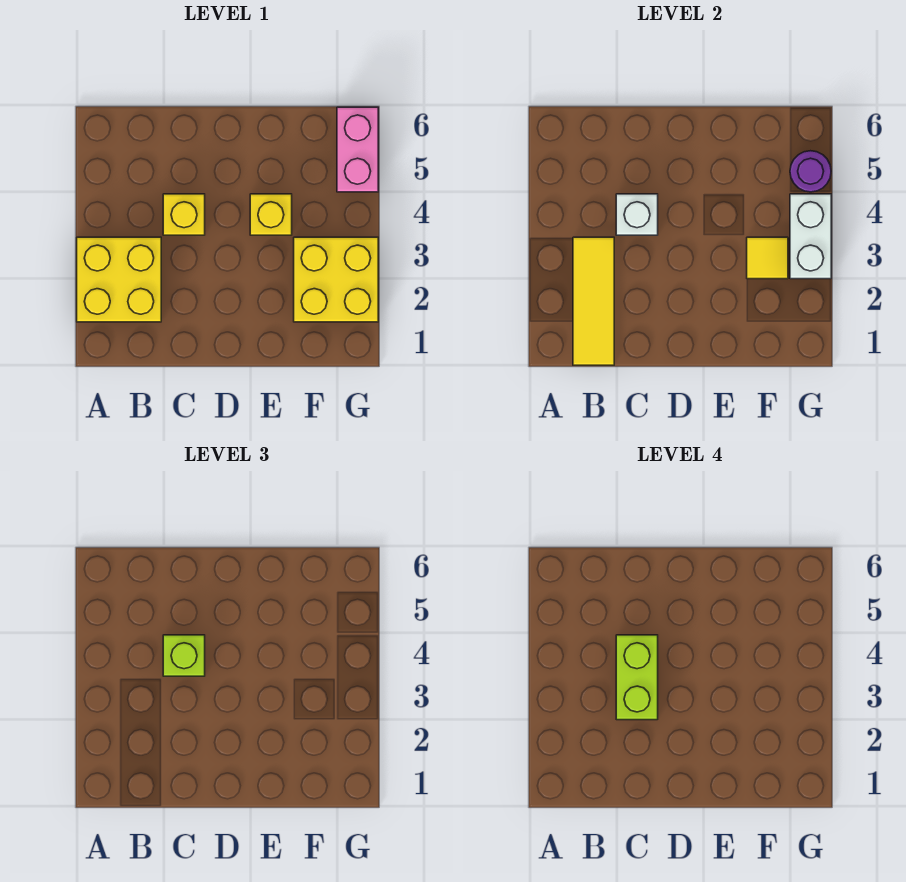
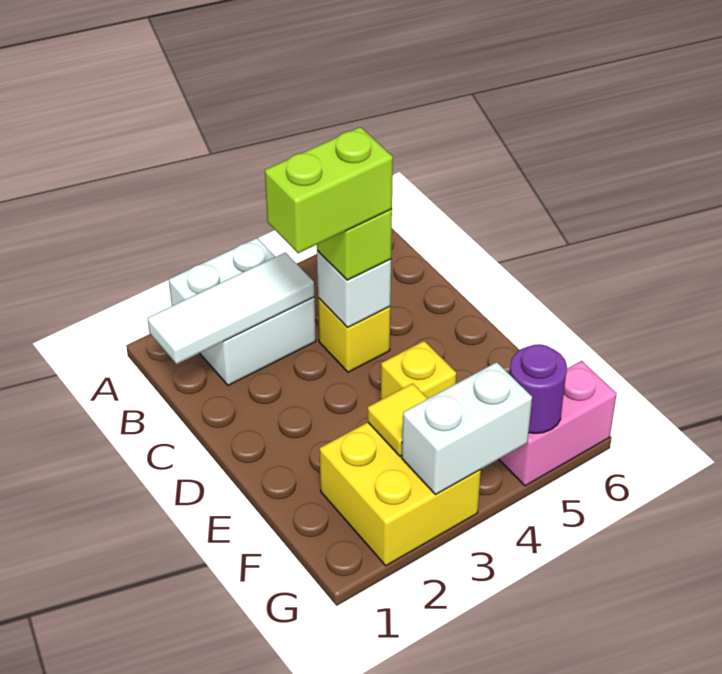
yellow brick A2:B3 level 1 -> white brick A2:B3 level 1
yellow tile B1:B3 level 2 -> white tile B1:B3 level 2

